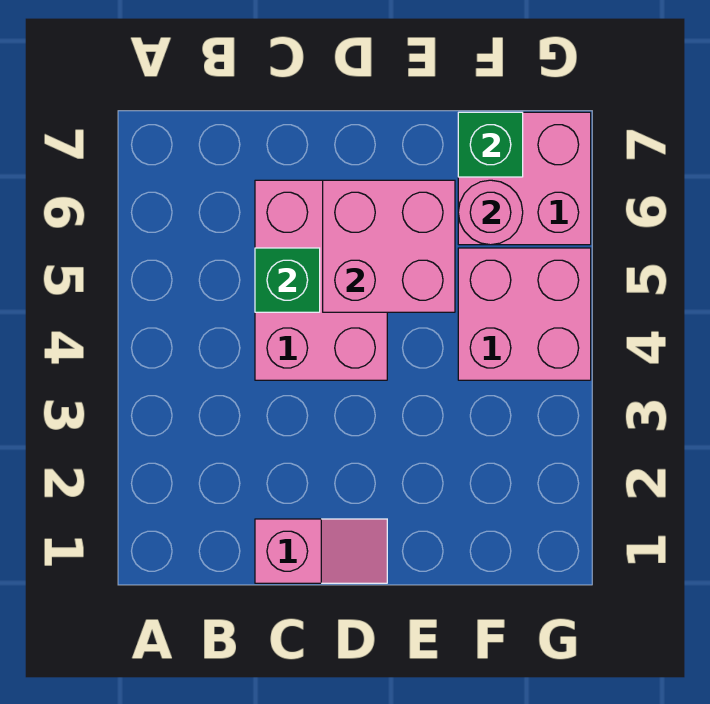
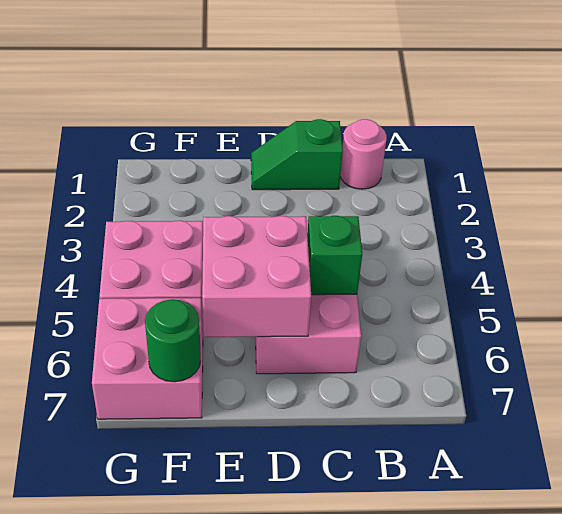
pink slope C1:D1 level 1 top C -> green slope C1:D1 level 1 top C
pink round brick F6 level 2 -> pink round brick B1 level 1
green brick F7 level 2 -> green round brick F7 level 2

